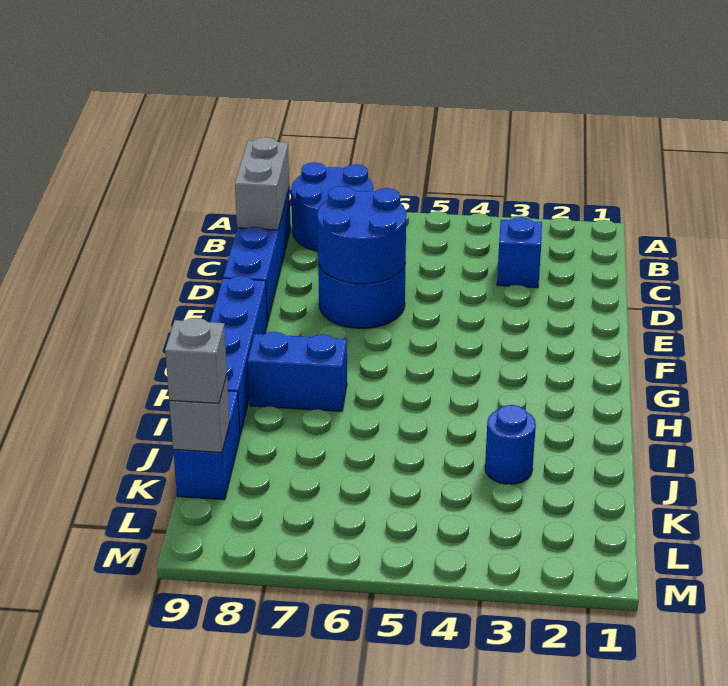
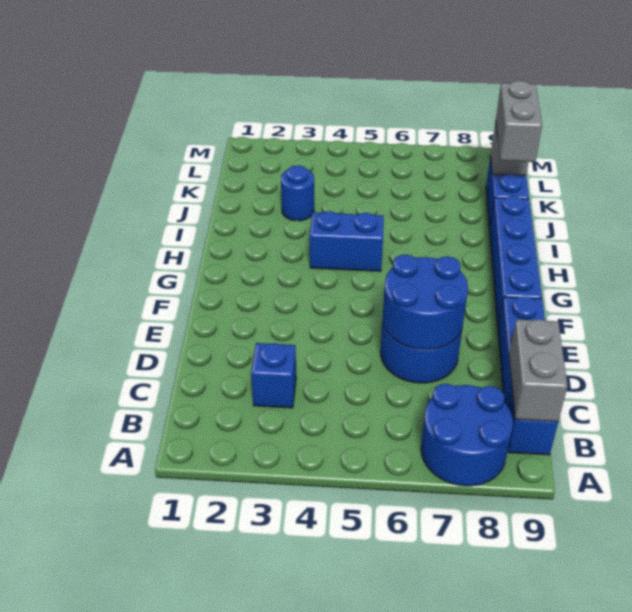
blue brick H7:H8 level 1 -> blue brick H4:H5 level 1
grey brick K9 level 3 -> grey brick J9:K9 level 3

